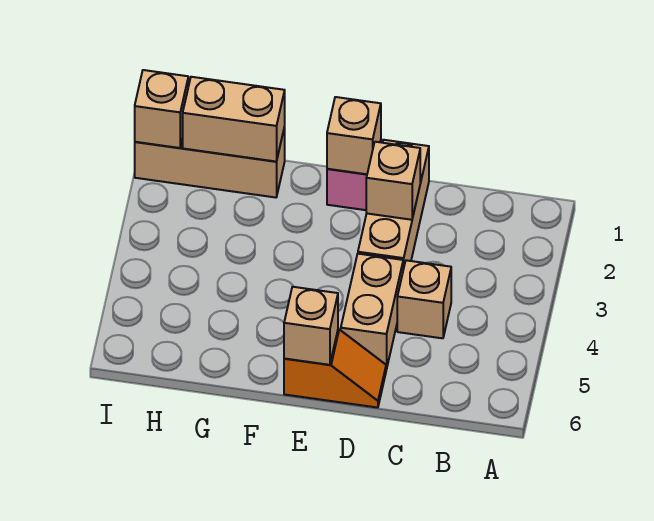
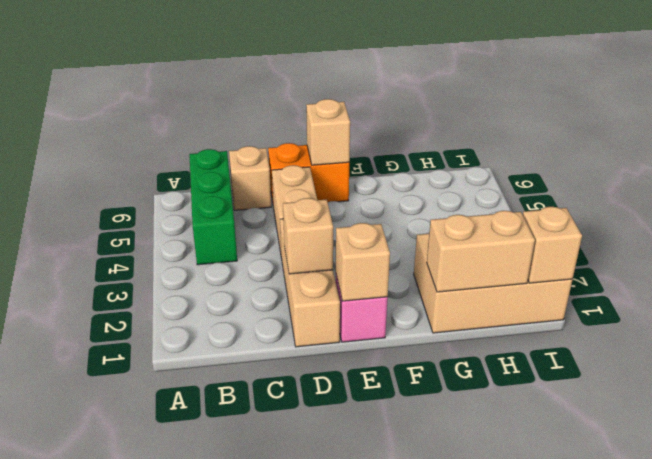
none -> green brick B4:B6 level 1
tan brick C4 level 1 -> tan brick C6 level 1
orange slope D6:E6 level 1 top E -> orange brick D6:E6 level 1
tan brick G1:I1 level 1 -> tan brick G1:I2 level 1

